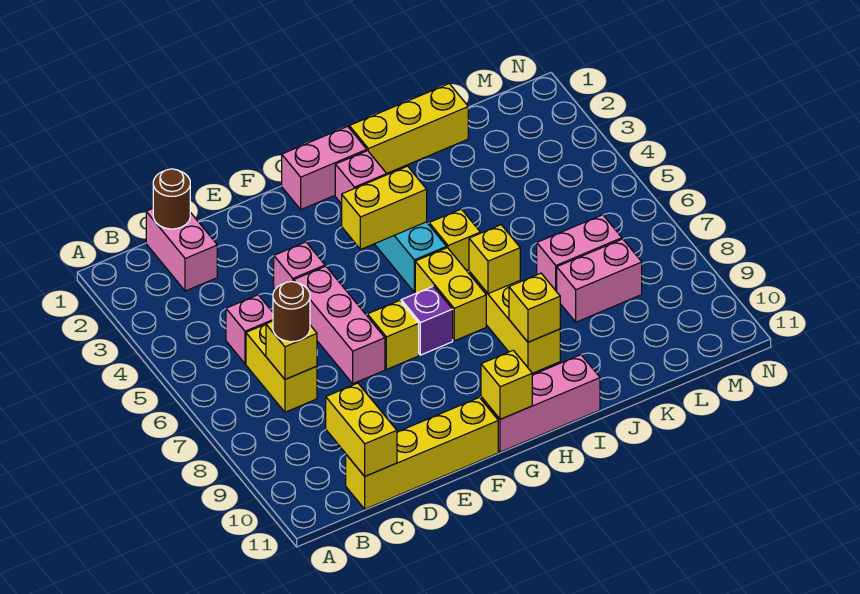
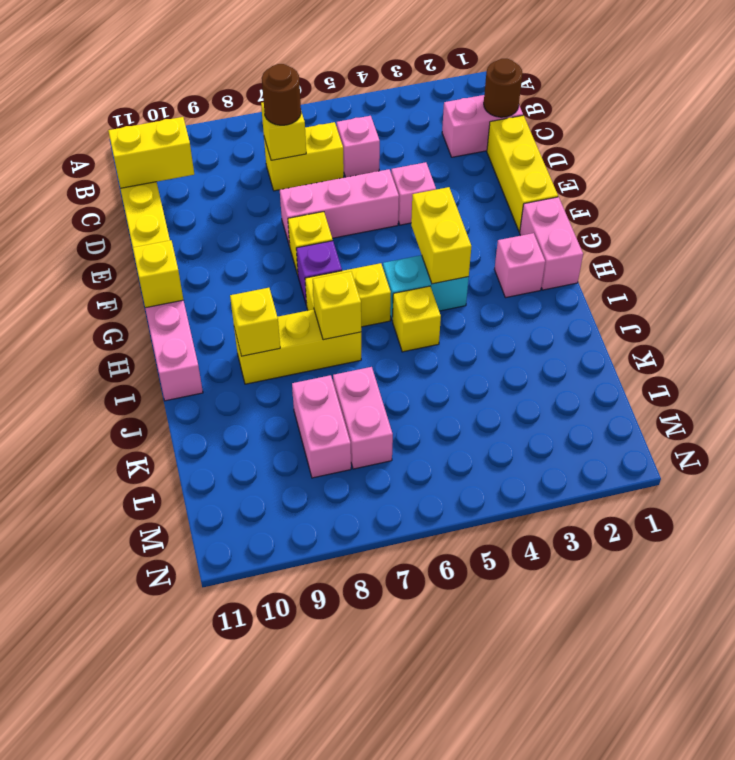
yellow brick I1:K1 level 1 -> yellow brick D1:F1 level 1

